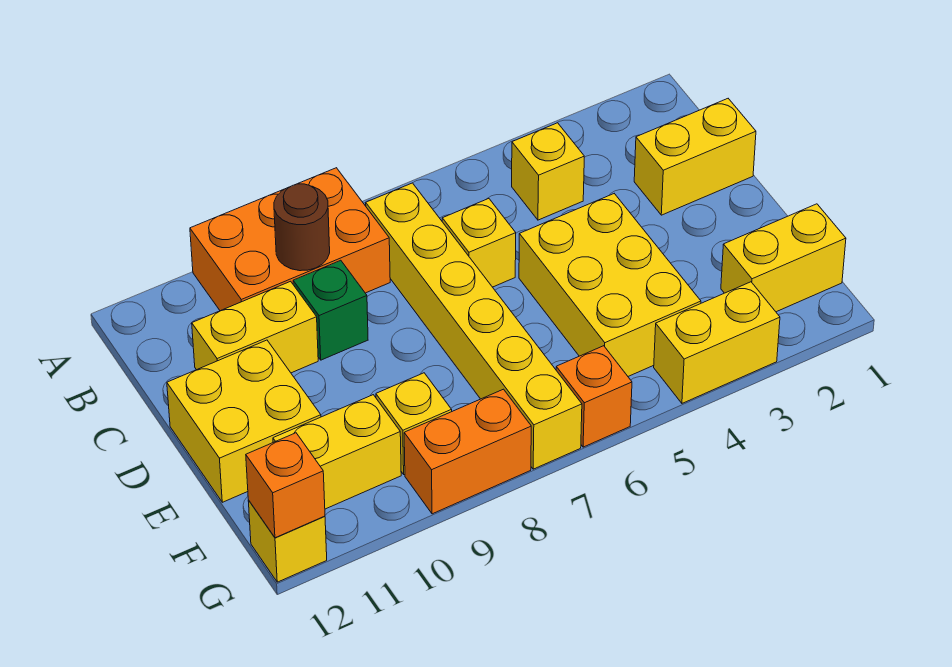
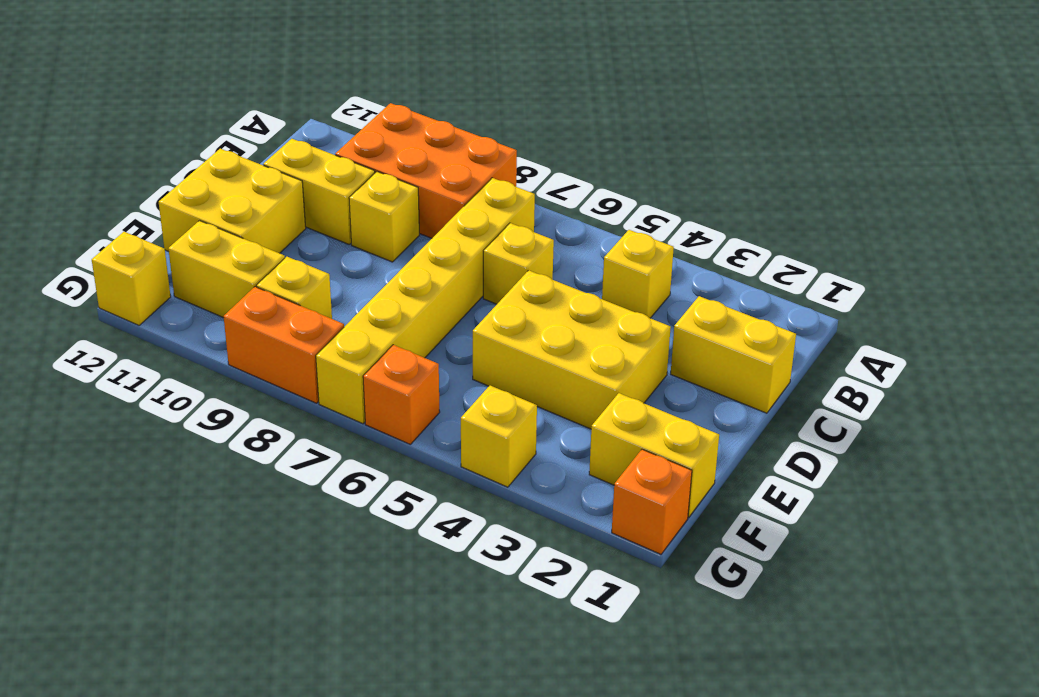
brown round brick B9 level 2 -> none
green brick C9 level 1 -> yellow brick C9 level 1
yellow brick D4:F5 level 1 -> yellow brick D3:E5 level 1
yellow brick G3:G4 level 1 -> yellow brick G4 level 1
orange brick G12 level 2 -> orange brick G1 level 1

